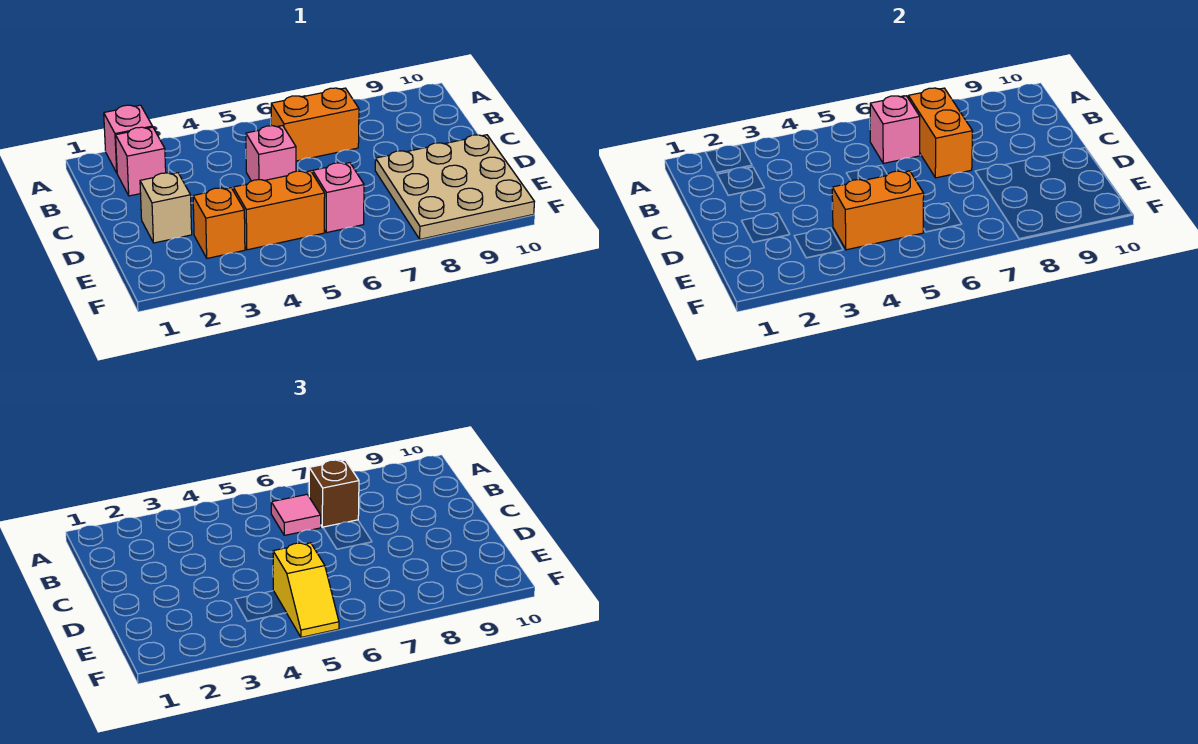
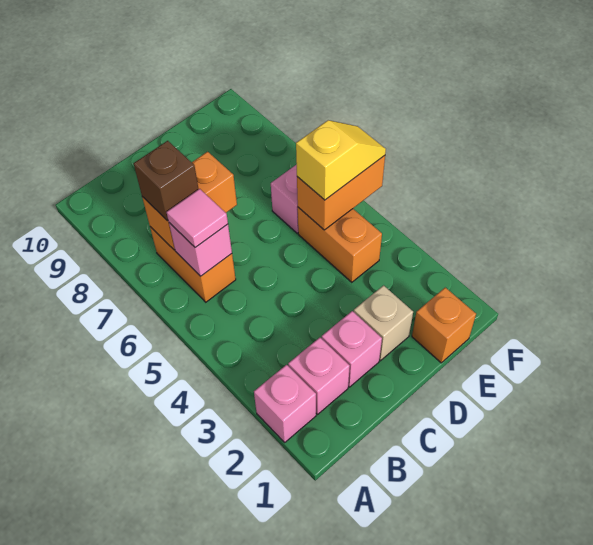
pink brick C5 level 1 -> pink brick C2 level 1
tan plate D8:F10 level 1 -> none
orange brick E3 level 1 -> orange brick E1 level 1
orange brick E4:E5 level 2 -> orange brick E5:F5 level 2

